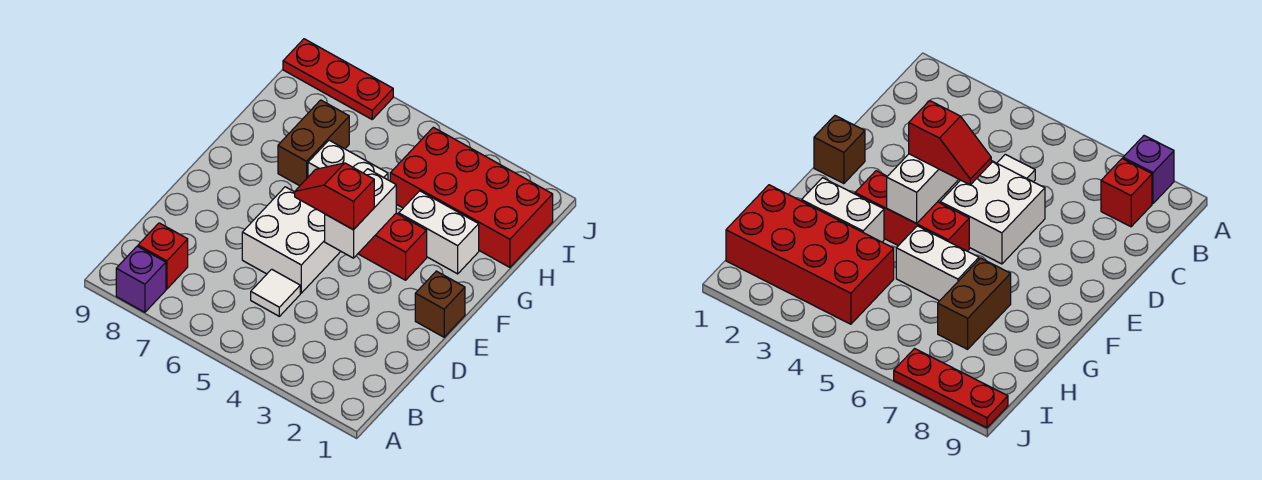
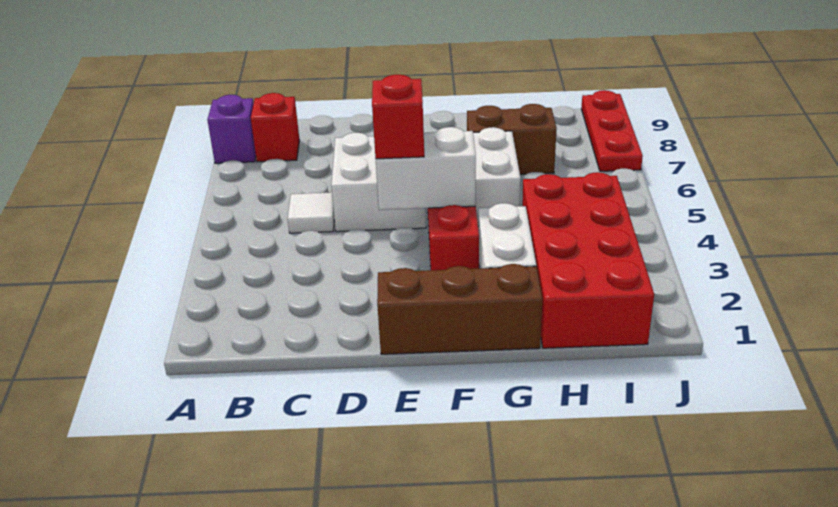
brown brick E1 level 1 -> brown brick E1:G1 level 1

